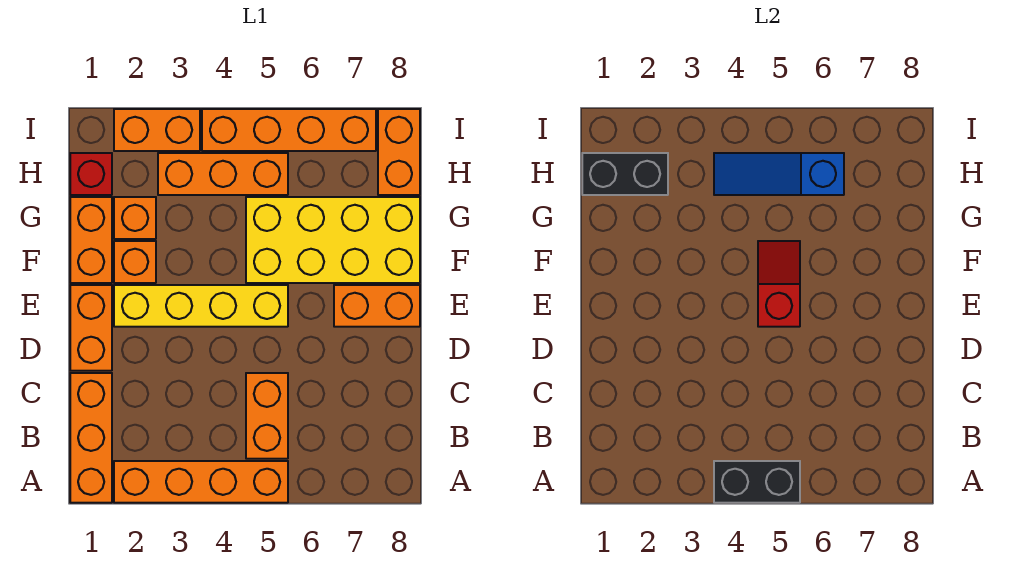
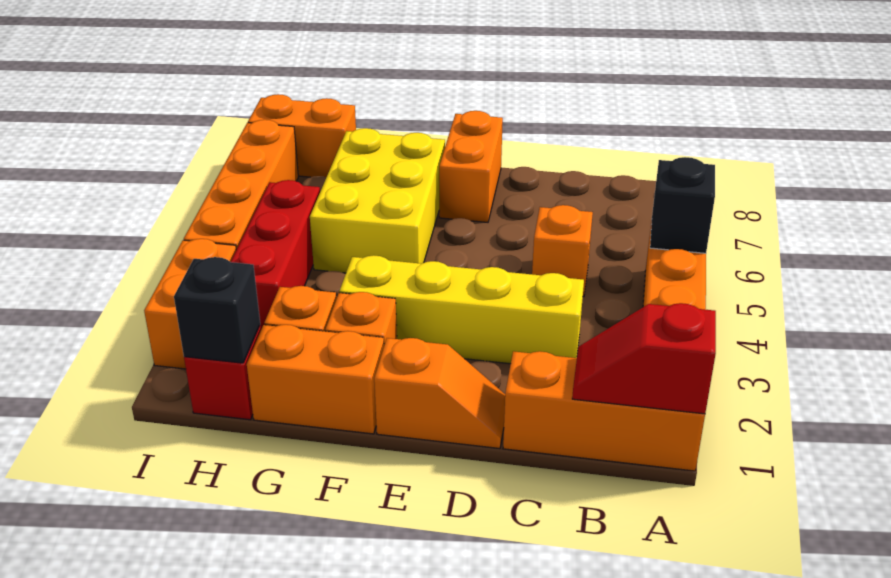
black brick A4:A5 level 2 -> black brick A5 level 2
orange brick B5:C5 level 1 -> orange brick C5 level 1
orange brick D1:E1 level 1 -> orange slope D1:E1 level 1 top E
yellow brick E2:E5 level 1 -> yellow brick C3:F3 level 1
red slope E5:F5 level 2 top E -> red slope A1:B1 level 2 top A
yellow brick F5:G8 level 1 -> yellow brick F5:G7 level 1
black brick H1:H2 level 2 -> black brick H1 level 2
orange brick H3:H5 level 1 -> red brick H3:H5 level 1
blue slope H4:H6 level 2 top 6 -> none

